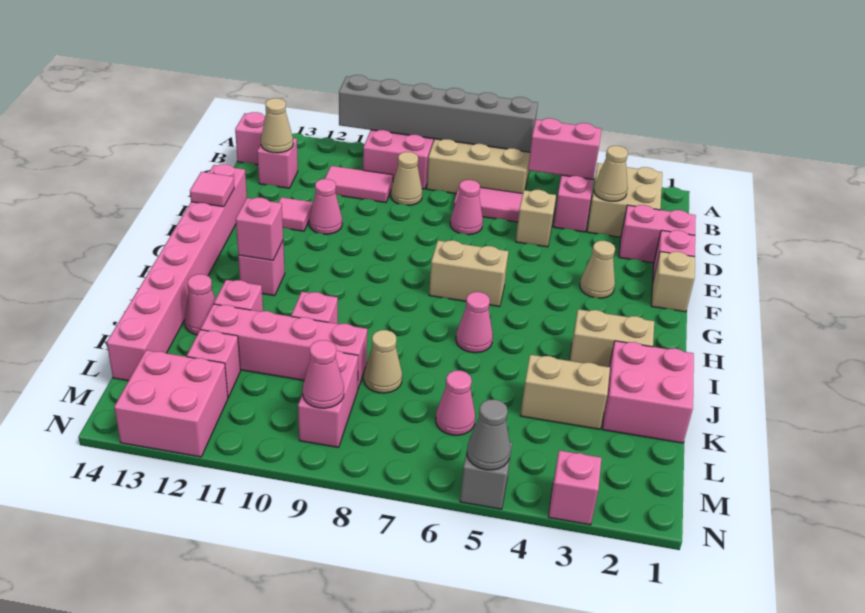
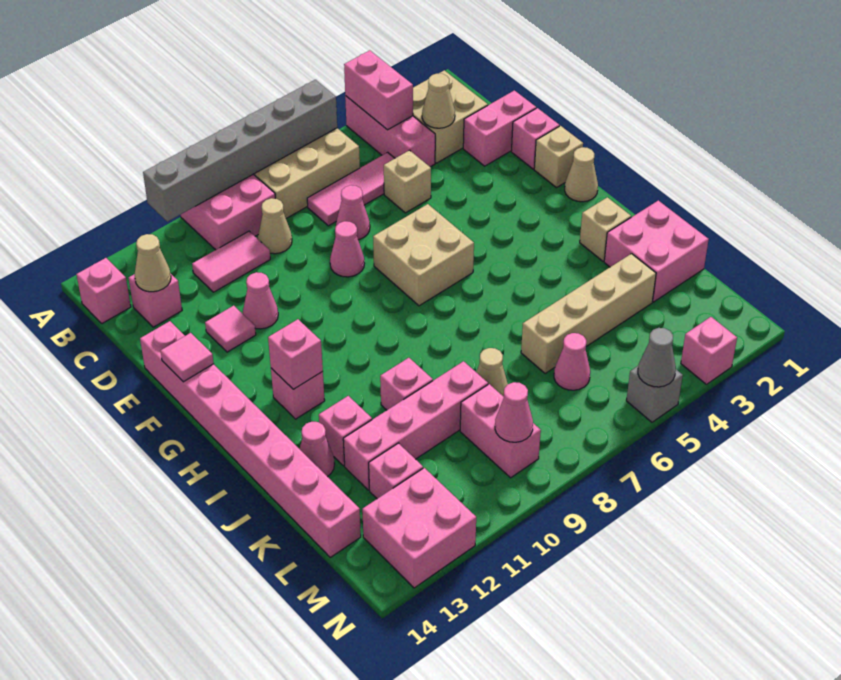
pink brick B4:B5 level 2 -> pink brick A4:B4 level 2
tan cone F3 level 1 -> tan cone G1 level 1
tan brick G6:G7 level 1 -> tan brick F6:G7 level 1
tan brick I2:I3 level 1 -> tan brick I2 level 1
pink cone I6 level 1 -> pink cone E8 level 1
tan brick K3:K4 level 1 -> tan brick K3:K6 level 1

